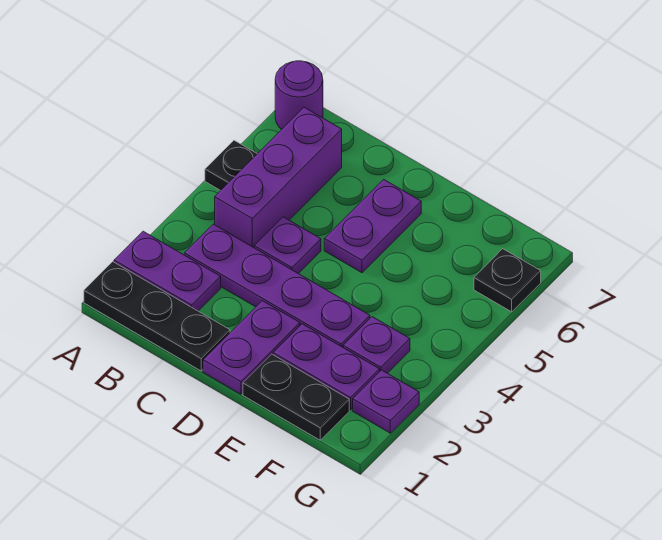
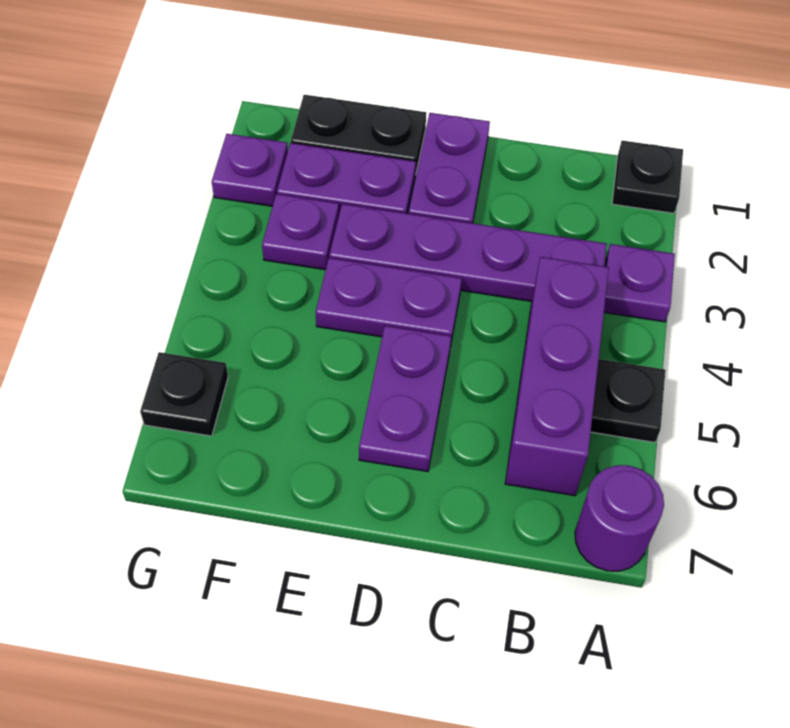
black plate A1:C1 level 1 -> black plate A1 level 1
purple plate A2:B2 level 1 -> purple plate D4:E4 level 1
purple plate C4 level 1 -> purple plate A3 level 1

